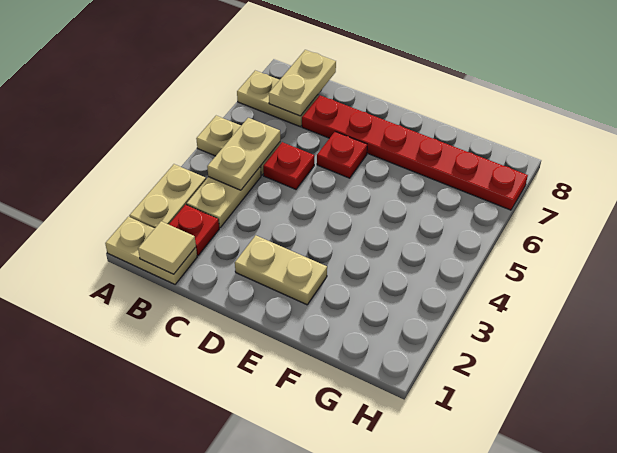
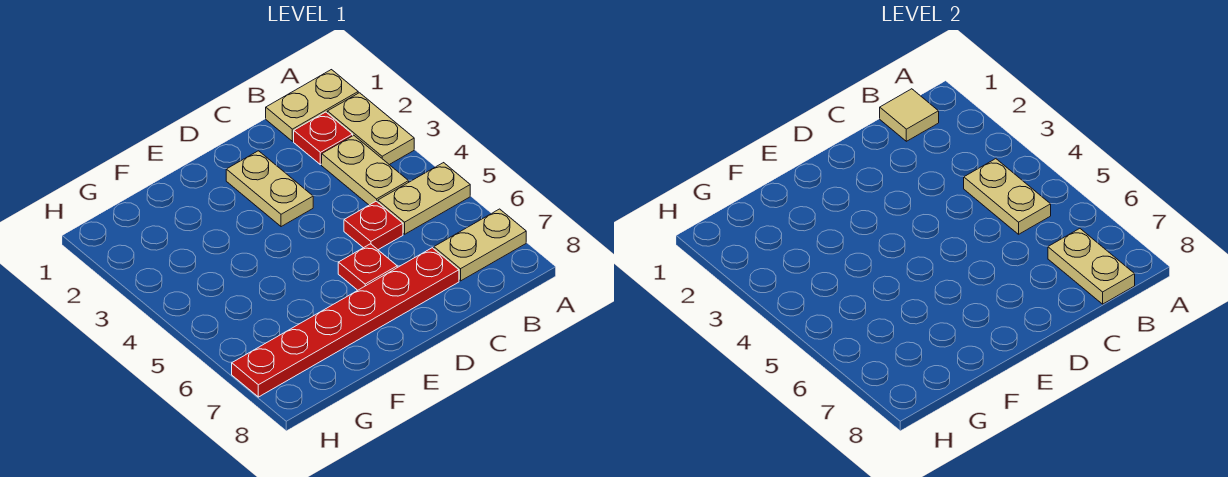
tan plate D2:E2 level 1 -> tan plate D2:D3 level 1

